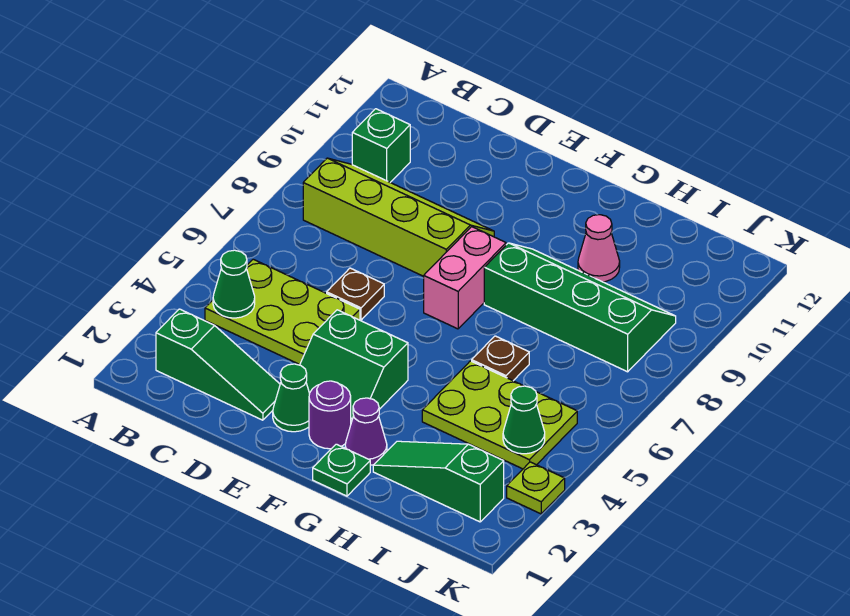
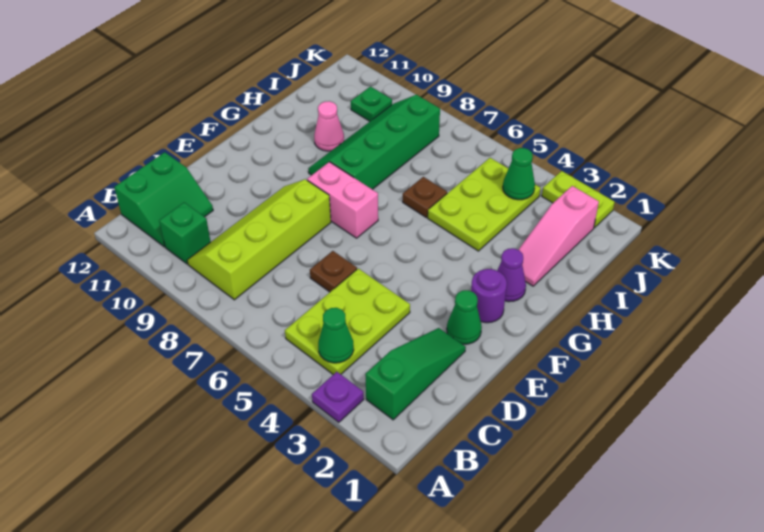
none -> purple plate A3 level 1
green slope E3:F4 level 1 top 4 -> green slope B11:C12 level 1 top 12
green plate G1 level 1 -> green plate J10 level 1
green slope H2:J2 level 1 top J -> pink slope H2:J2 level 1 top J
lime plate K3 level 1 -> lime plate K2:K3 level 1

